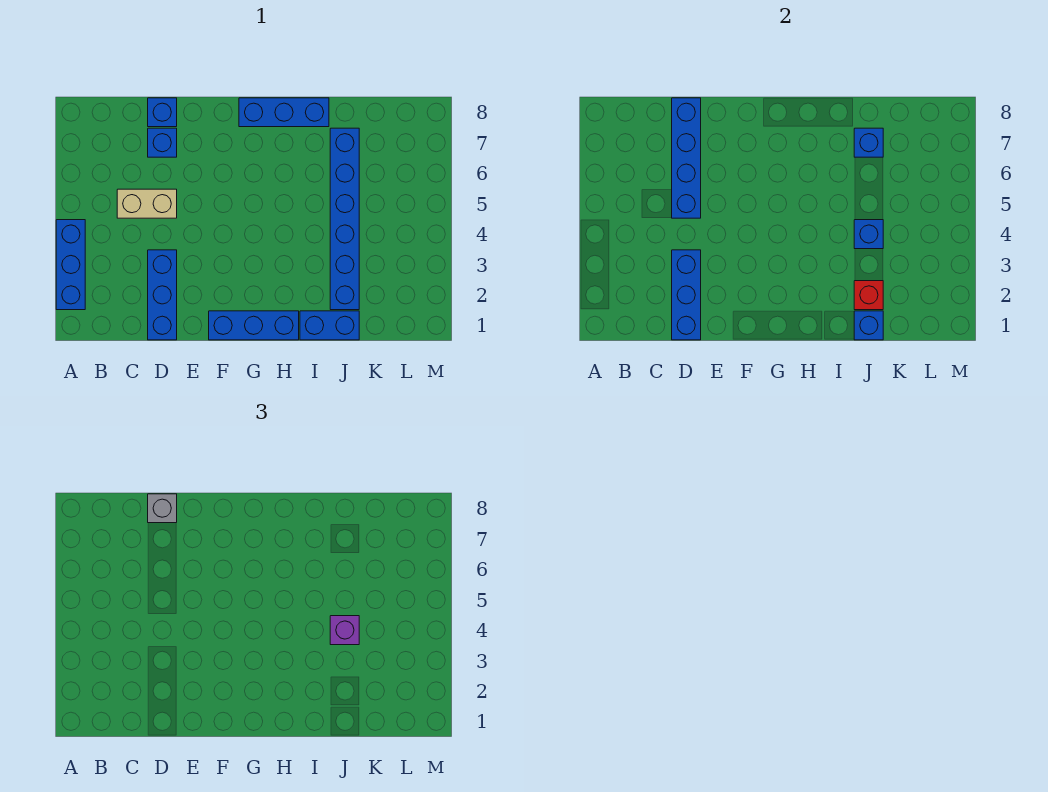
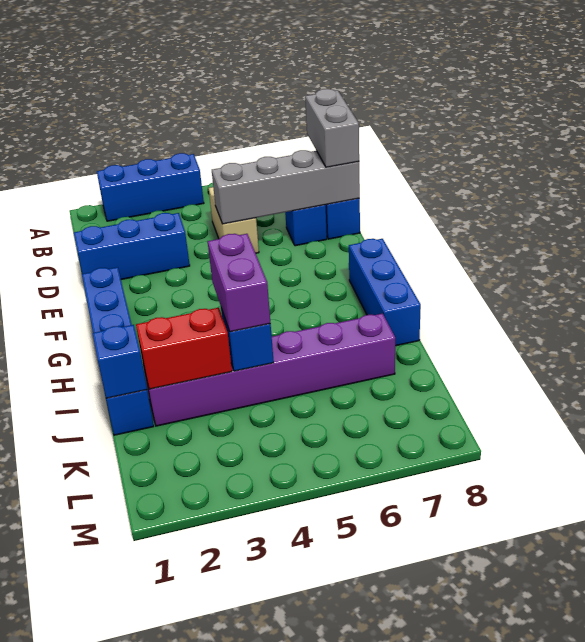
blue brick D1:D3 level 2 -> none
blue brick D5:D8 level 2 -> grey brick D5:D8 level 2
grey brick D8 level 3 -> grey brick C8:D8 level 3
blue brick J2:J7 level 1 -> purple brick J2:J7 level 1
red brick J2 level 2 -> red brick J2:J3 level 2
purple brick J4 level 3 -> purple brick I4:J4 level 3
blue brick J7 level 2 -> none

